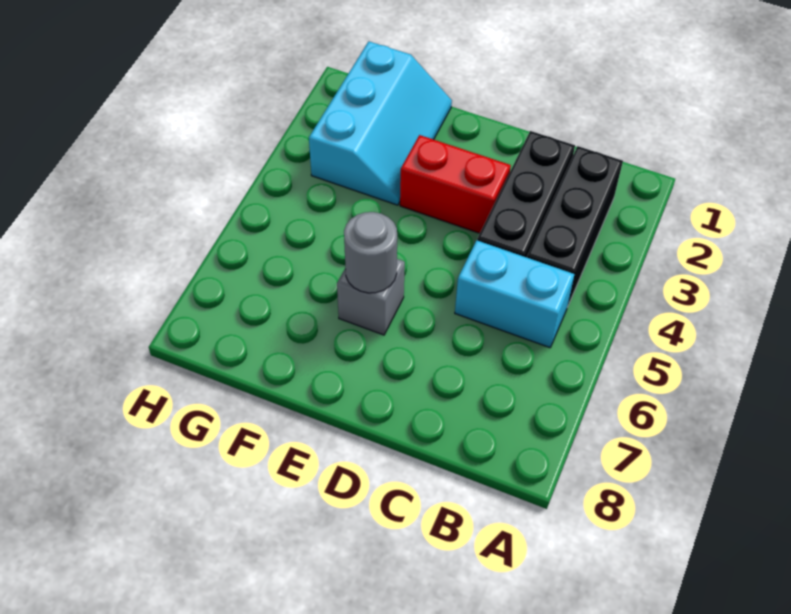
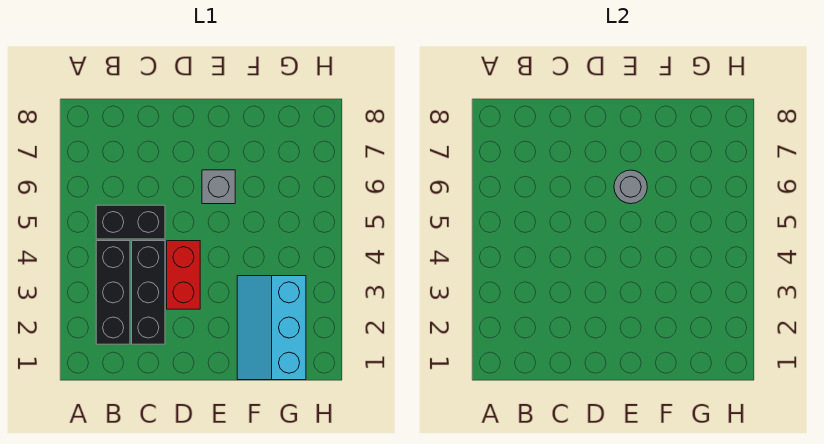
cyan brick B5:C5 level 1 -> black brick B5:C5 level 1
red brick D3:E3 level 1 -> red brick D3:D4 level 1

